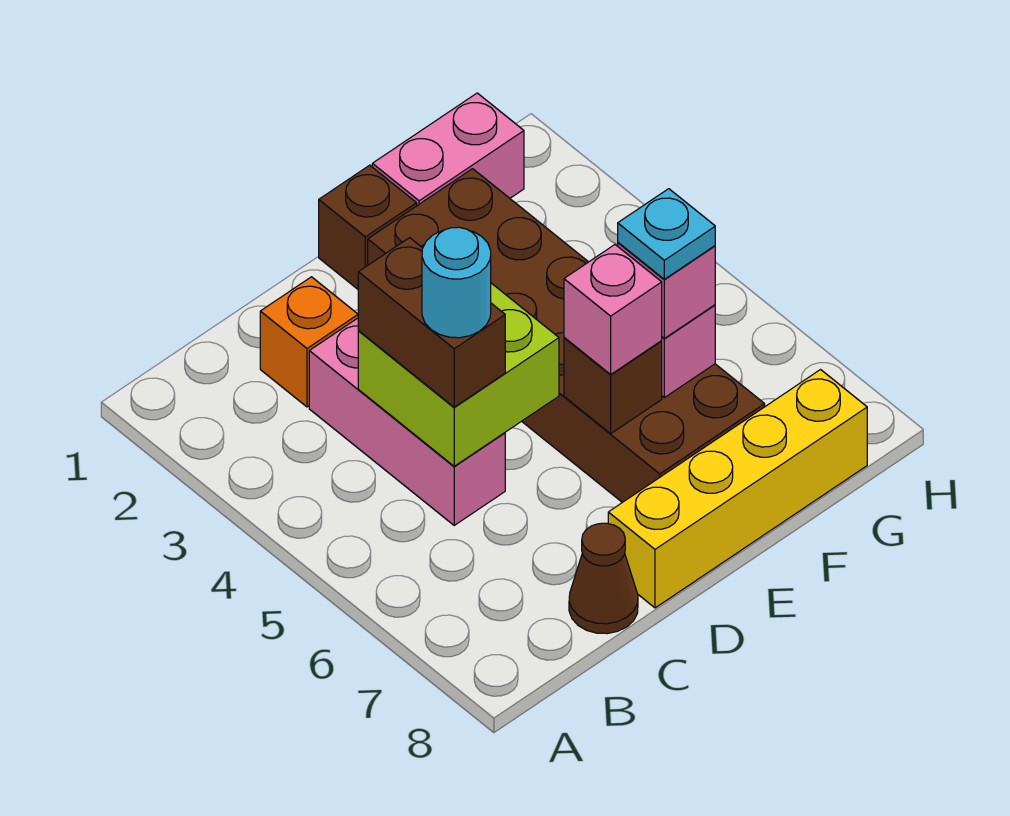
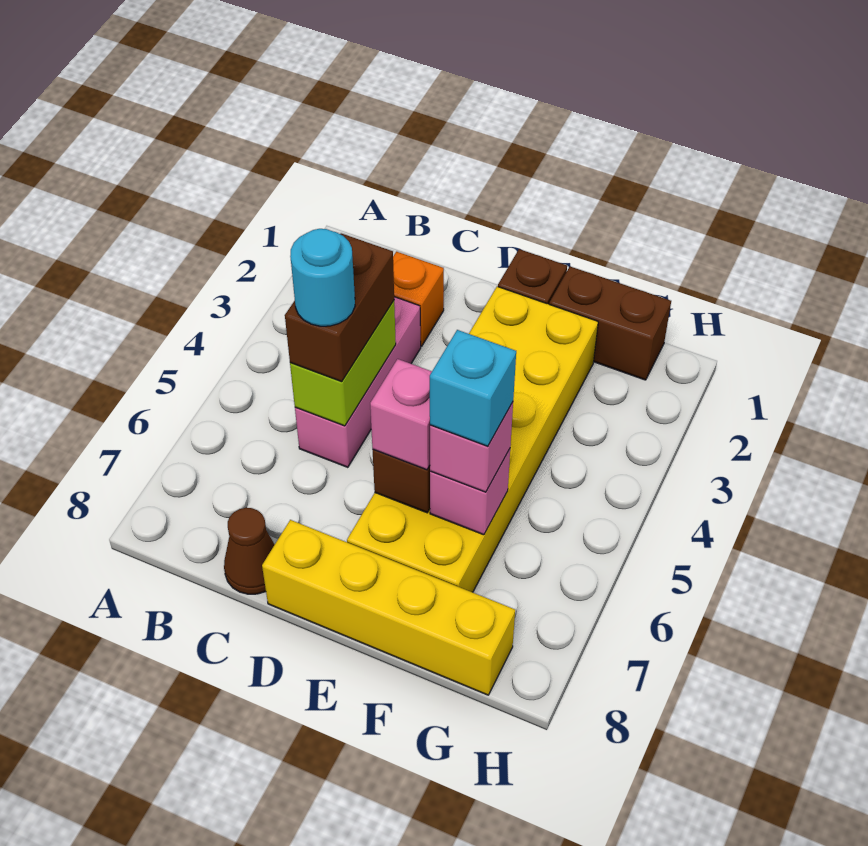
lime brick C4:D5 level 2 -> lime brick C4:C5 level 2
brown brick E2:F7 level 1 -> yellow brick E2:F7 level 1
pink brick F1:G1 level 1 -> brown brick F1:G1 level 1
cyan plate F6 level 4 -> cyan brick F6 level 4

